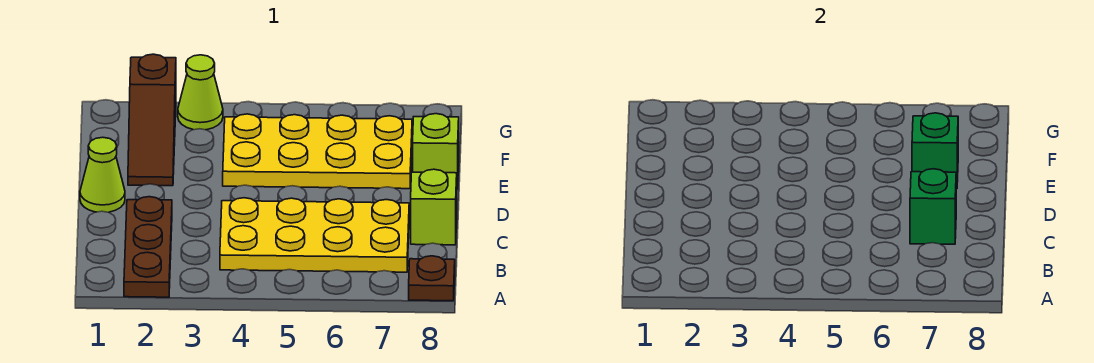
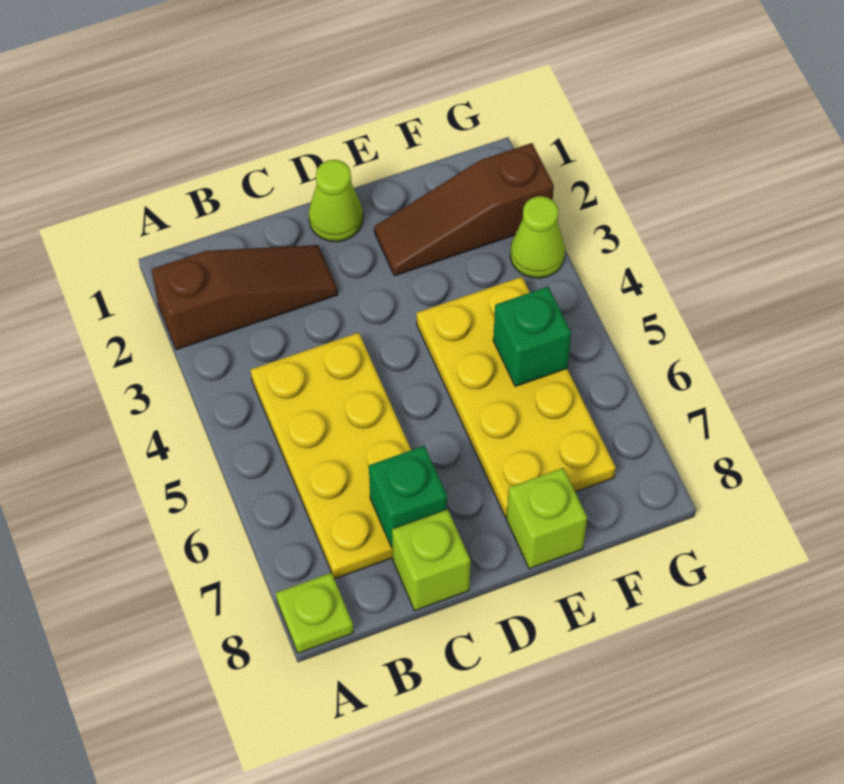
brown plate A2:C2 level 1 -> brown slope A2:C2 level 1 top A
brown plate A8 level 1 -> lime plate A8 level 1
green brick E7 level 2 -> green brick F5 level 2

